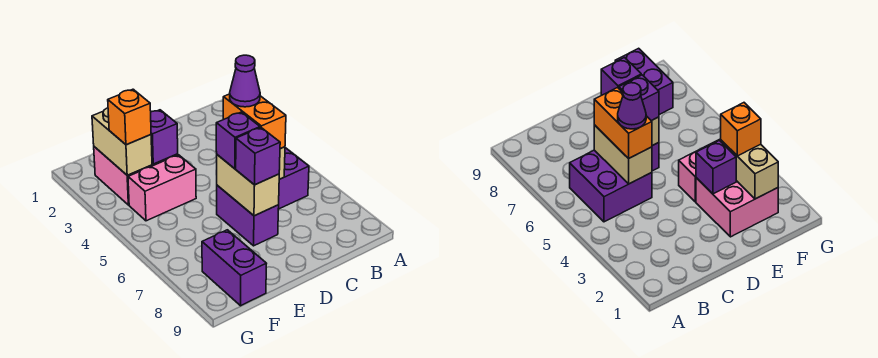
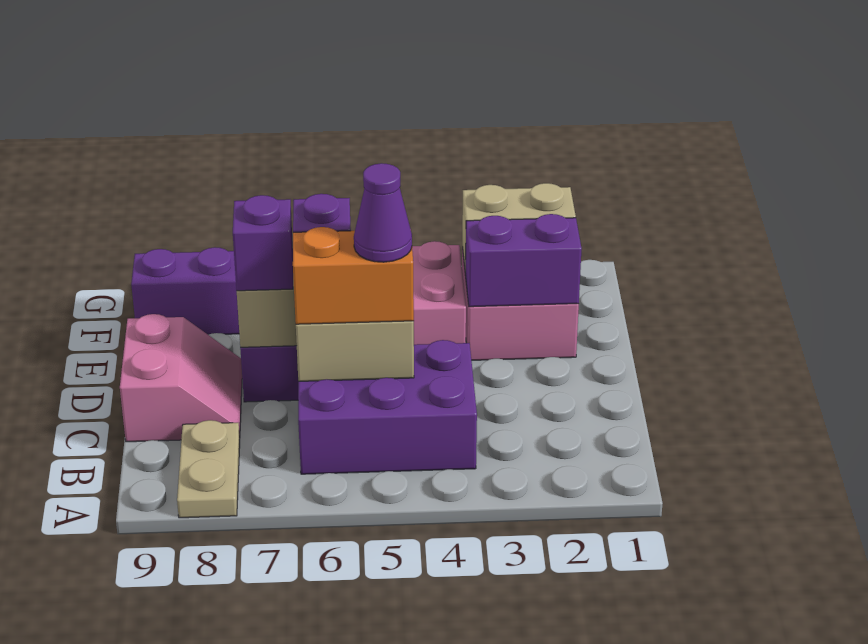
none -> tan plate A8:B8 level 1
purple brick B5:C6 level 1 -> purple brick B4:C6 level 1
none -> pink slope C8:D9 level 1 top 9
purple brick E3 level 2 -> purple brick E2:E3 level 2
orange brick F3 level 3 -> none

